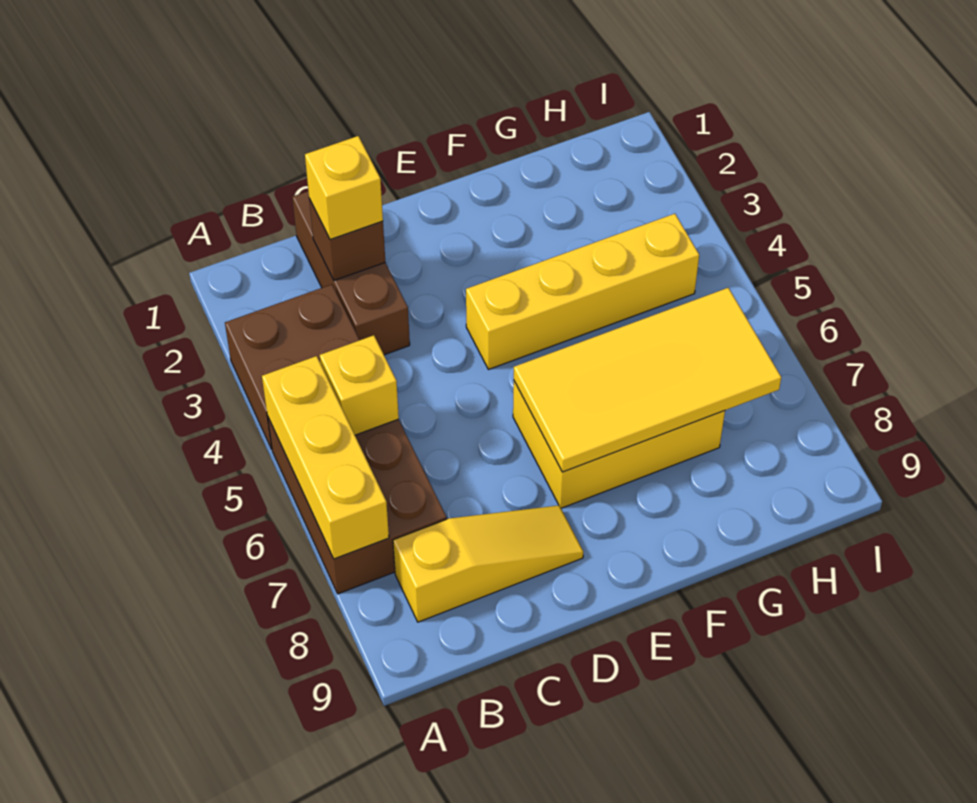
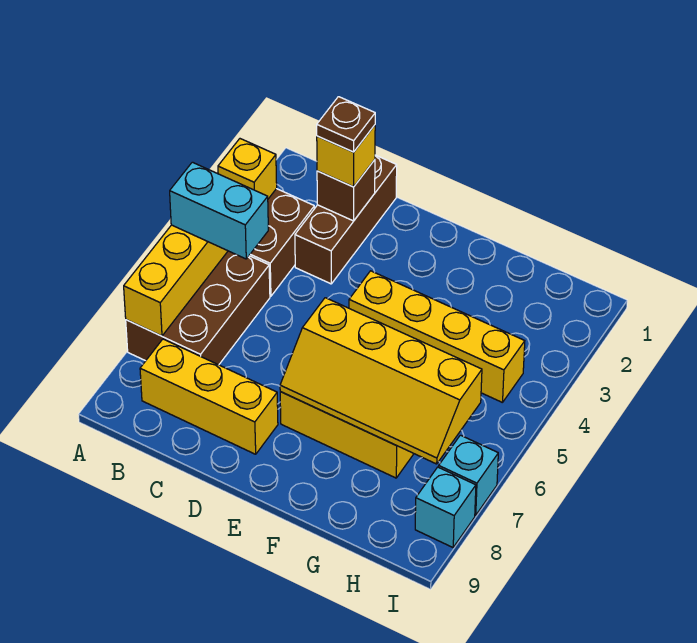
none -> cyan brick A5:B5 level 3
yellow brick B5 level 2 -> yellow brick A3 level 2
yellow slope B8:D8 level 1 top B -> yellow brick B8:D8 level 1
none -> brown plate C2 level 4
yellow tile E6:H7 level 2 -> yellow slope E6:H7 level 2 top 6
none -> cyan brick I7 level 1
none -> cyan brick I8 level 1

